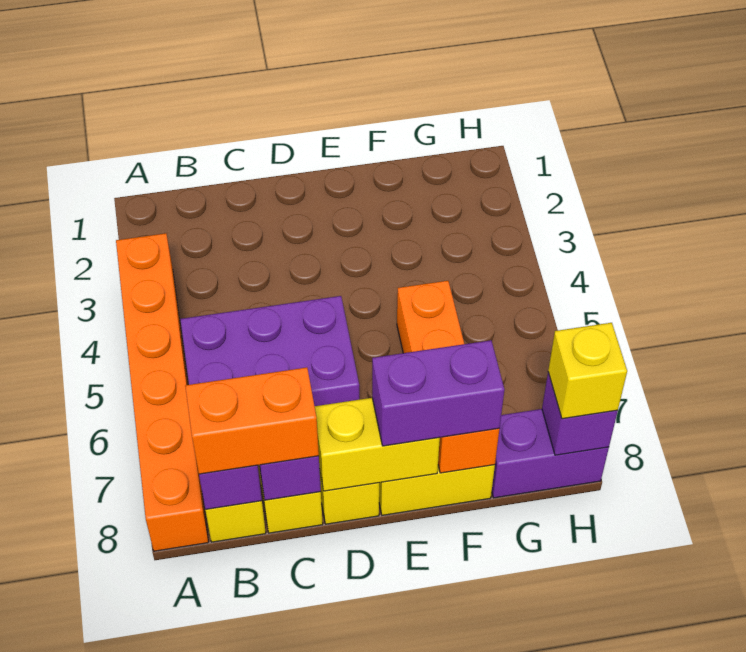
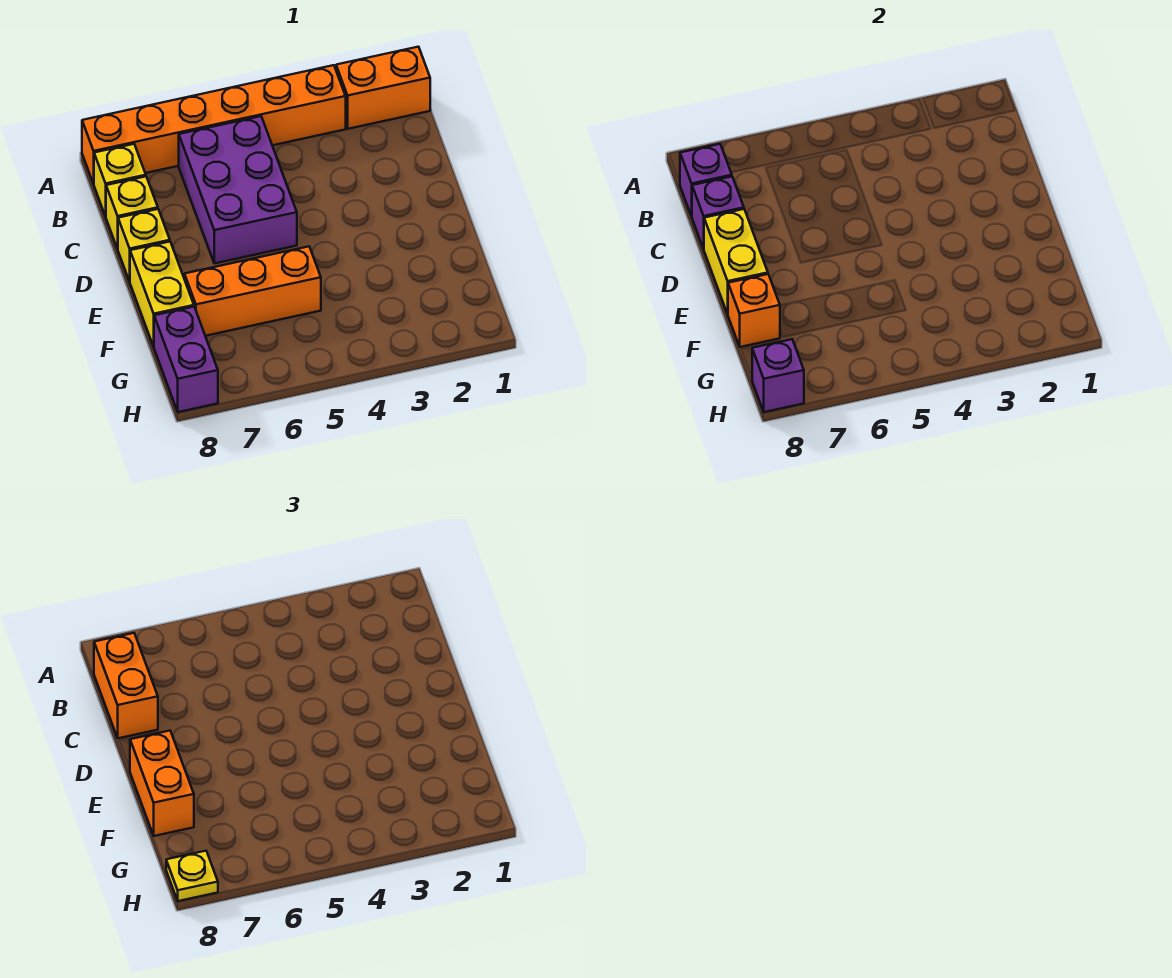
none -> orange brick A1:A2 level 1
purple brick E8:F8 level 3 -> orange brick E8:F8 level 3
yellow brick H8 level 3 -> yellow plate H8 level 3

